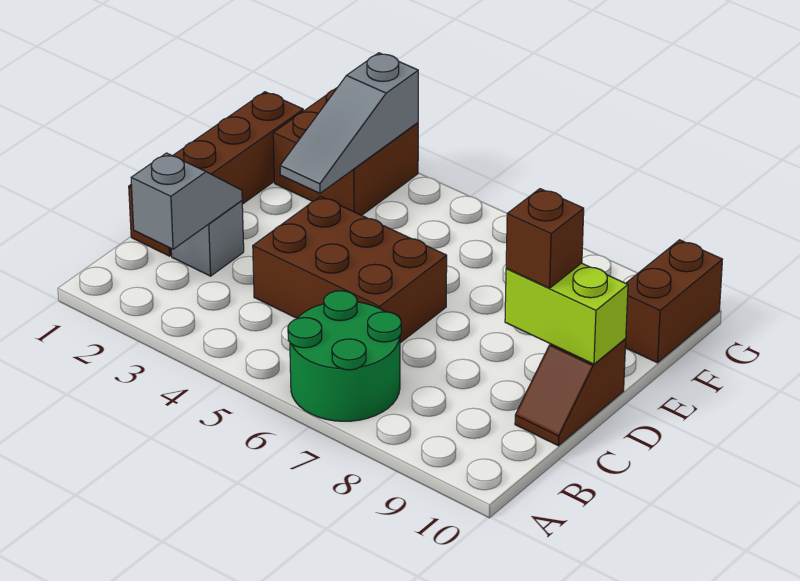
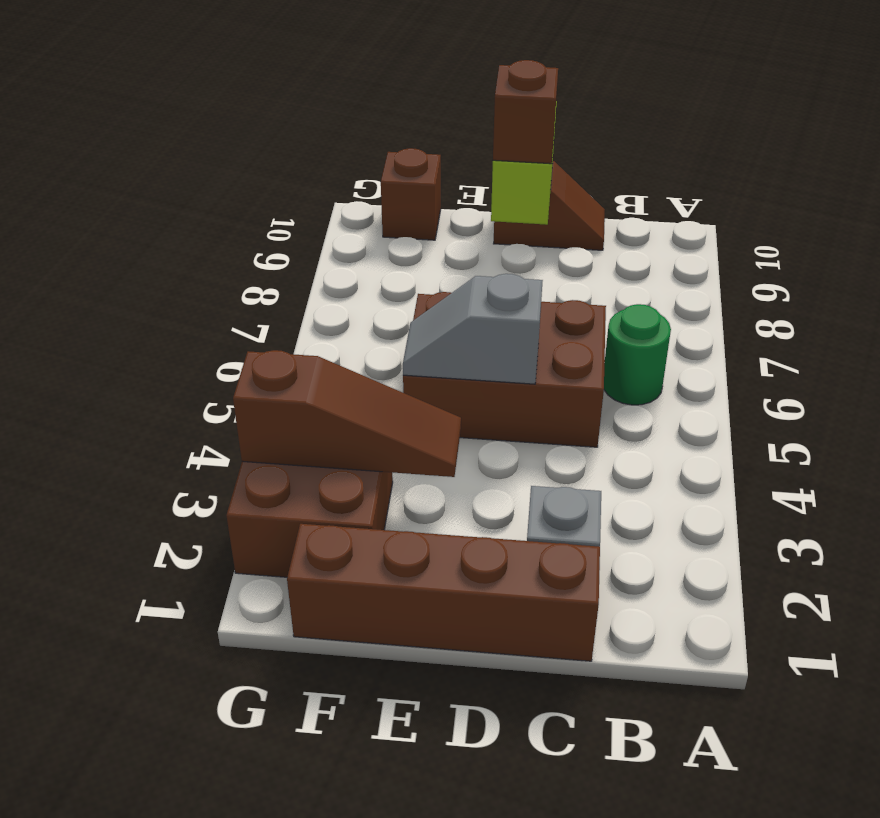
green round brick A6:B7 level 1 -> green round brick B6 level 1
grey slope B2:C2 level 2 top B -> grey slope D5:E5 level 2 top D
brown brick C4:D6 level 1 -> brown brick C5:E6 level 1
grey slope E3:G3 level 2 top G -> brown slope E3:G3 level 2 top G
brown brick F10:G10 level 1 -> brown brick F10 level 1

